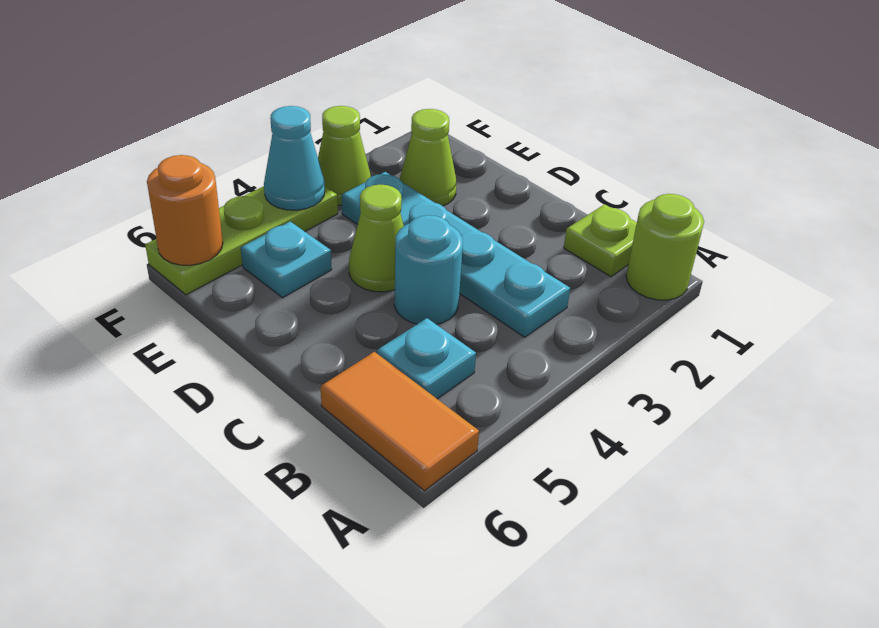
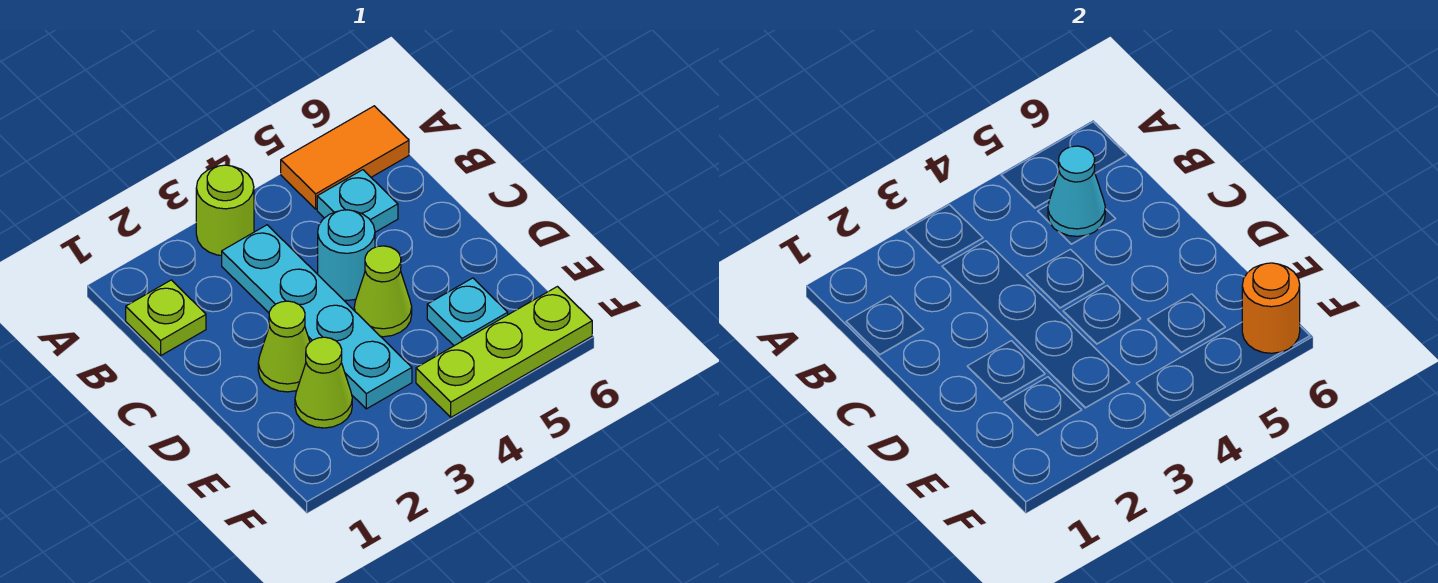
lime round brick A1 level 1 -> lime round brick A3 level 1
orange tile A6:B6 level 1 -> orange tile A5:A6 level 1
lime cone F3 level 1 -> lime cone D2 level 1
cyan cone F4 level 2 -> cyan cone B5 level 2

